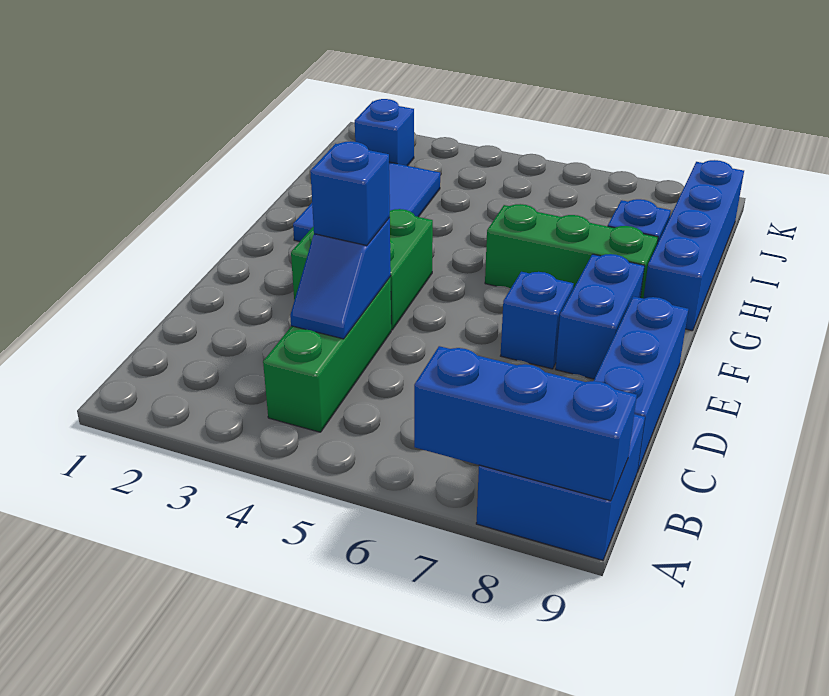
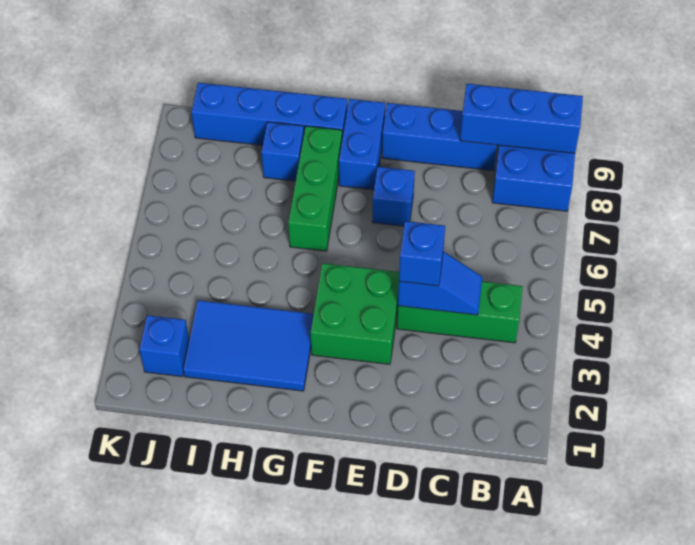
blue brick A7:A9 level 2 -> blue brick A9:C9 level 2
blue brick E8:F8 level 1 -> blue brick F8:F9 level 1

